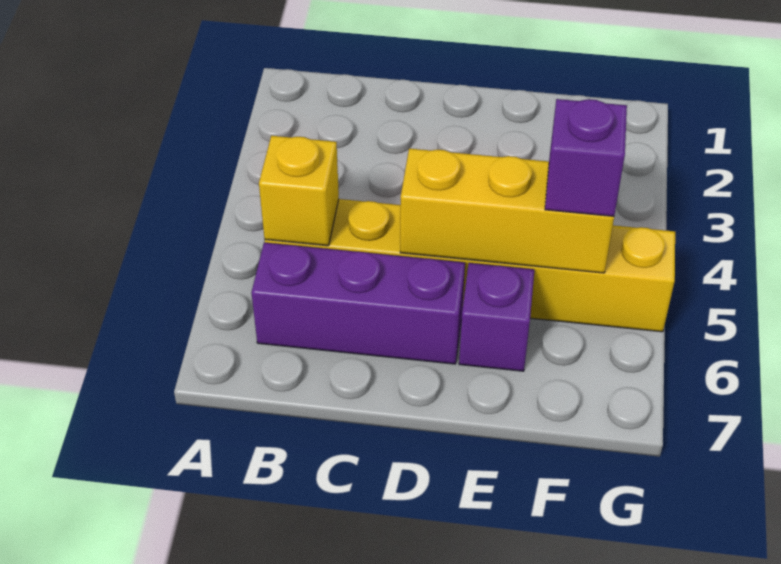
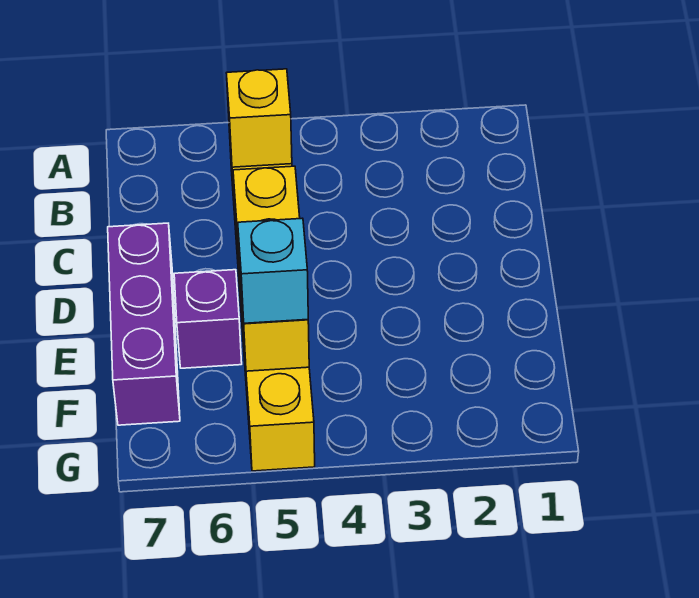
purple brick B6:D6 level 1 -> purple brick D7:F7 level 1
purple brick F5 level 3 -> cyan brick F5 level 3

